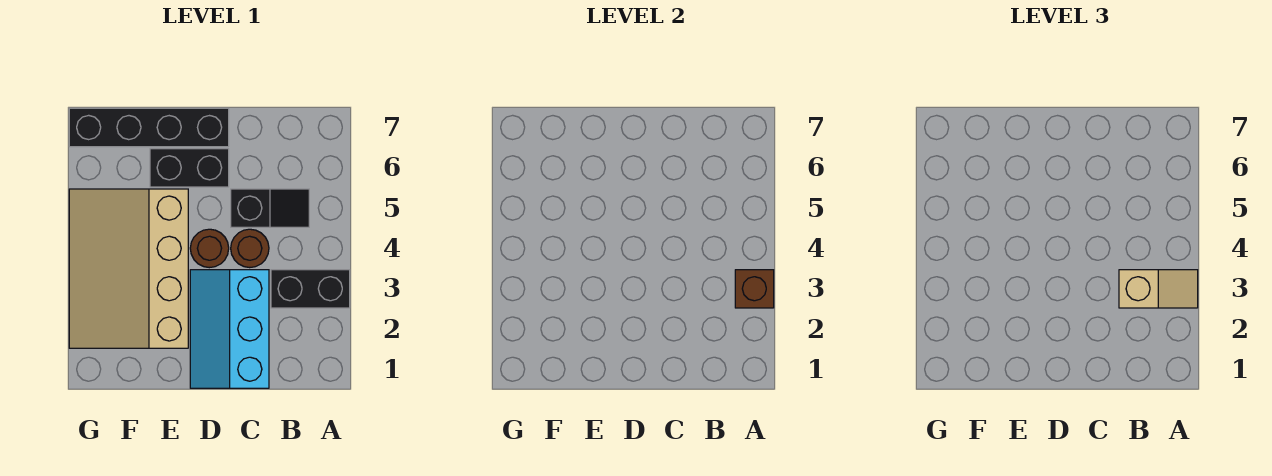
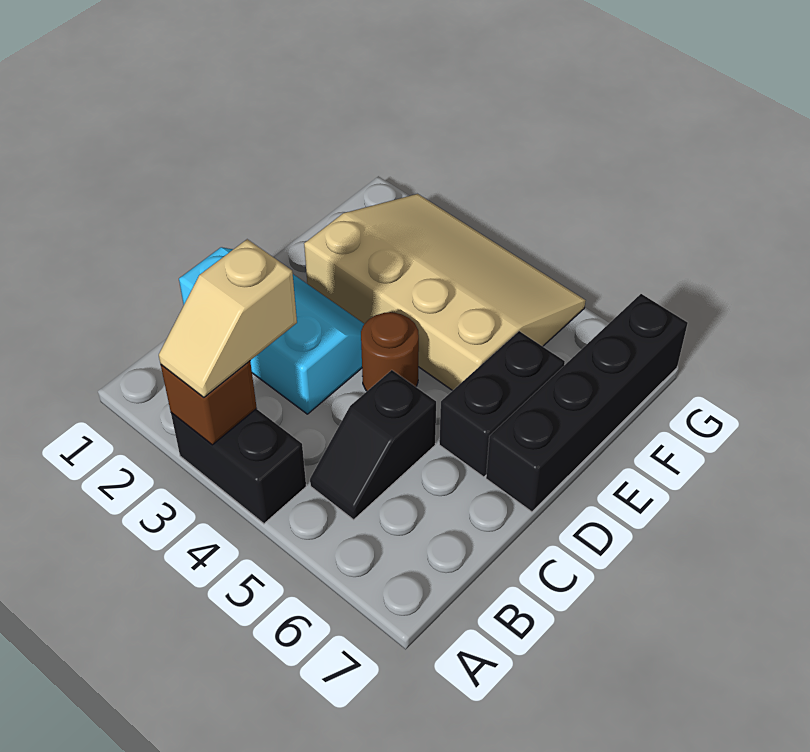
black brick A3:B3 level 1 -> black brick A3:A4 level 1
brown round brick C4 level 1 -> none

